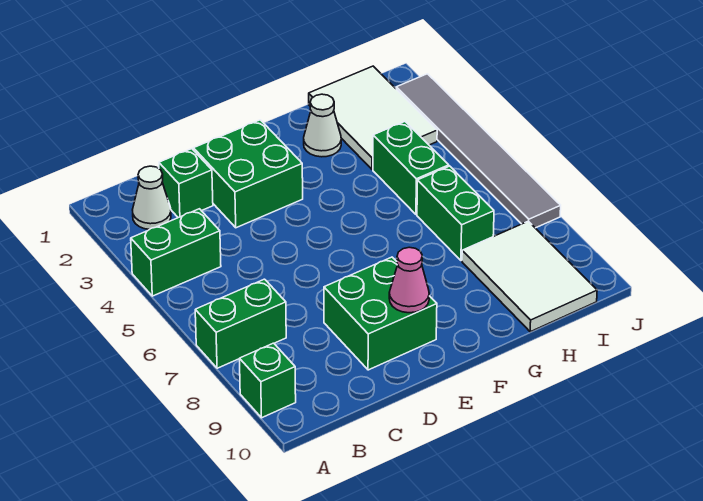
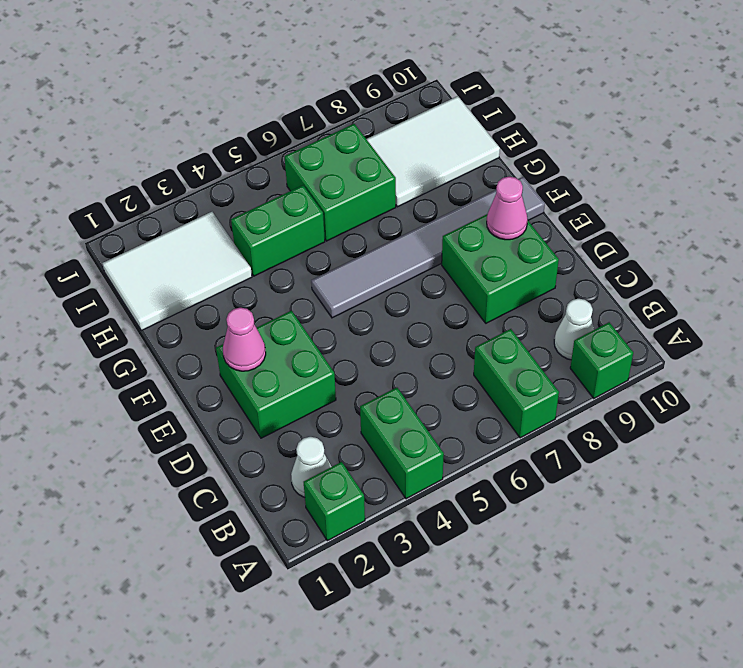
green brick C2 level 1 -> green brick A2 level 1
none -> pink cone E2 level 2
white cone G2 level 1 -> white cone B9 level 1
green brick H6:H7 level 1 -> green brick H6:I7 level 1
grey tile J2:J7 level 1 -> grey tile F5:F10 level 1

